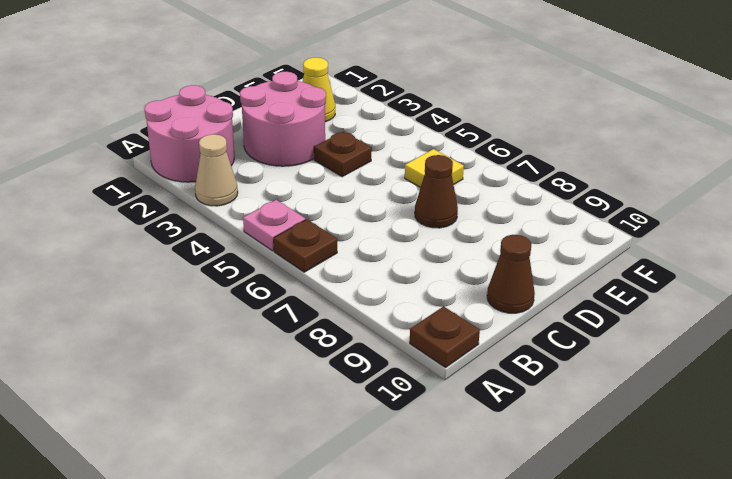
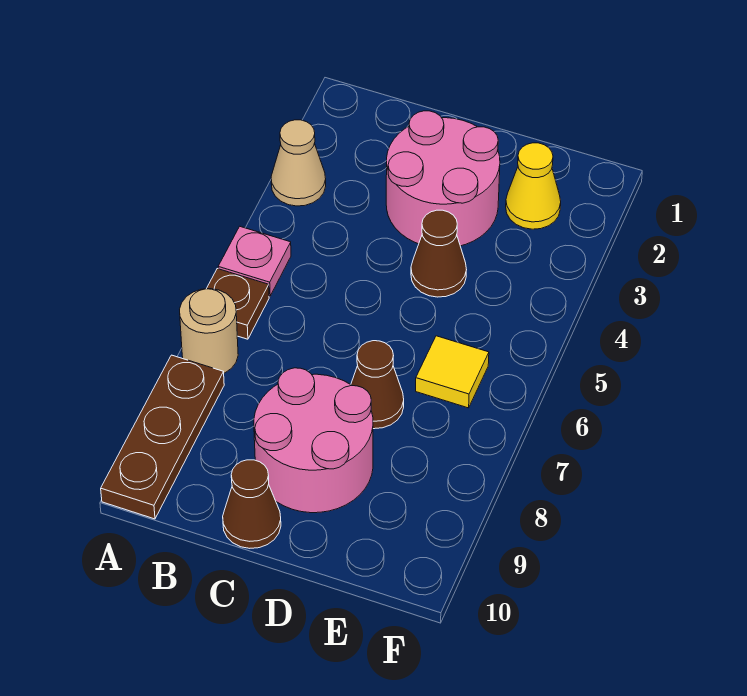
pink round brick A1:B2 level 1 -> pink round brick C8:D9 level 1
none -> tan round brick A7 level 1
brown plate A10 level 1 -> brown plate A8:A10 level 1
brown plate D4 level 1 -> brown cone D4 level 1

